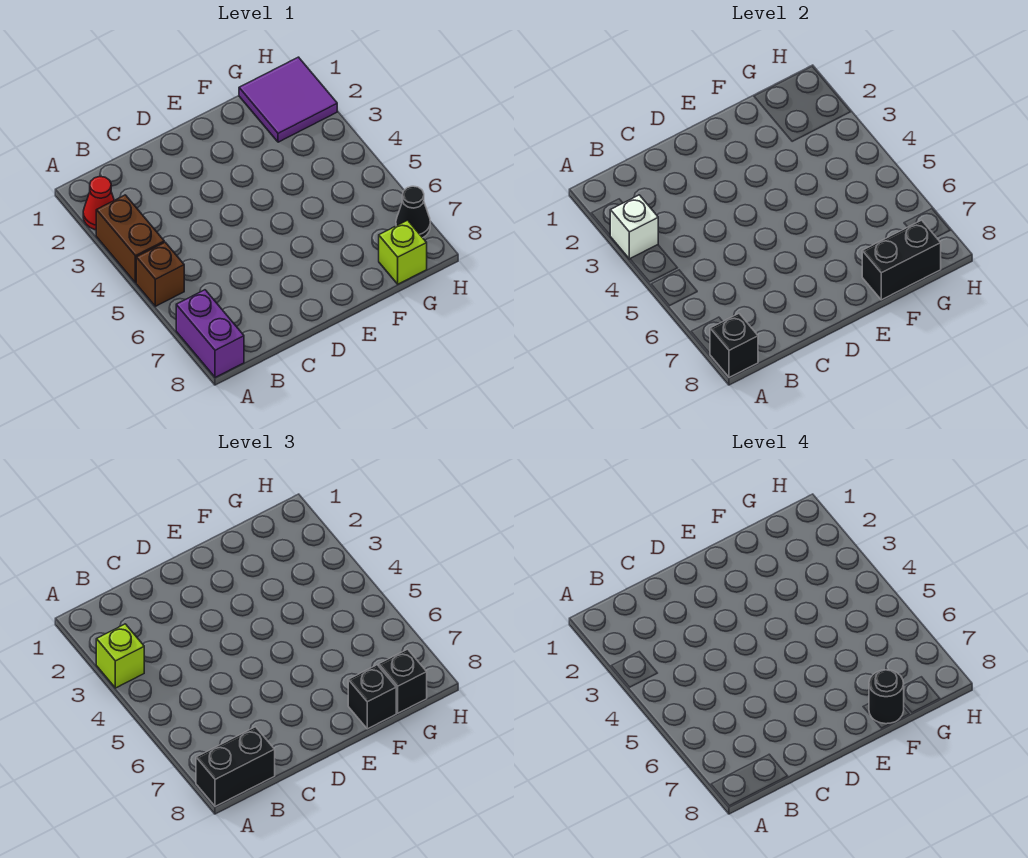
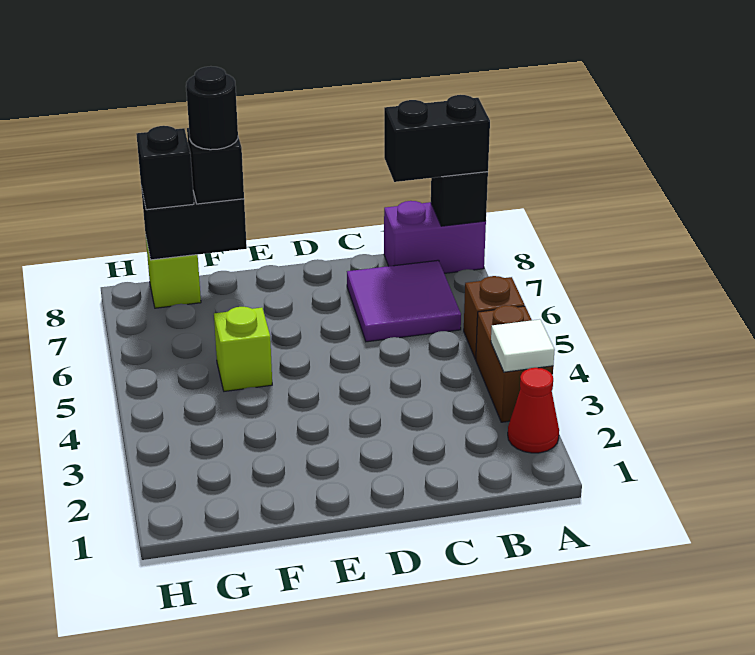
white brick A3 level 2 -> white tile A3 level 2
lime brick A3 level 3 -> lime brick F5 level 1
purple brick A7:A8 level 1 -> purple brick A8:B8 level 1
purple tile G1:H2 level 1 -> purple tile B6:C7 level 1
black cone H7 level 1 -> none

